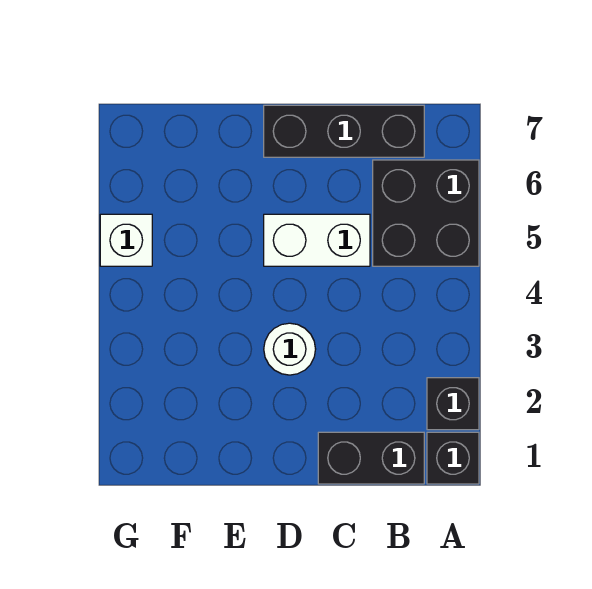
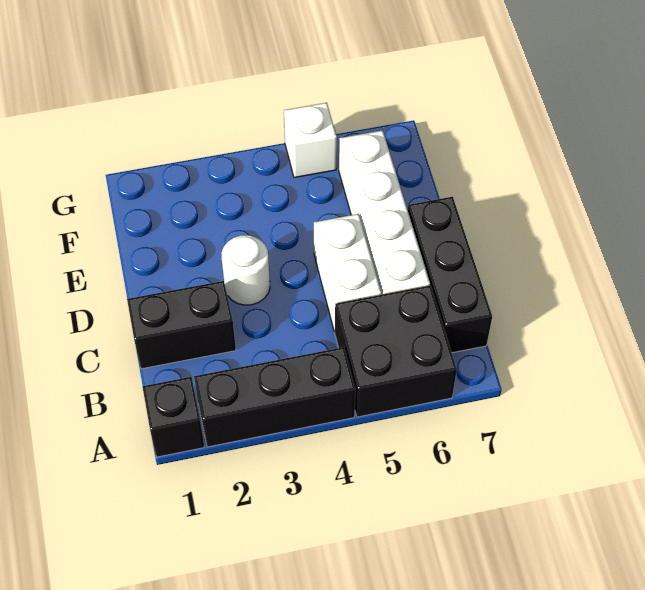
black brick A2 level 1 -> black brick A2:A4 level 1
black brick B1:C1 level 1 -> black brick C1:C2 level 1
none -> white brick C6:F6 level 1

